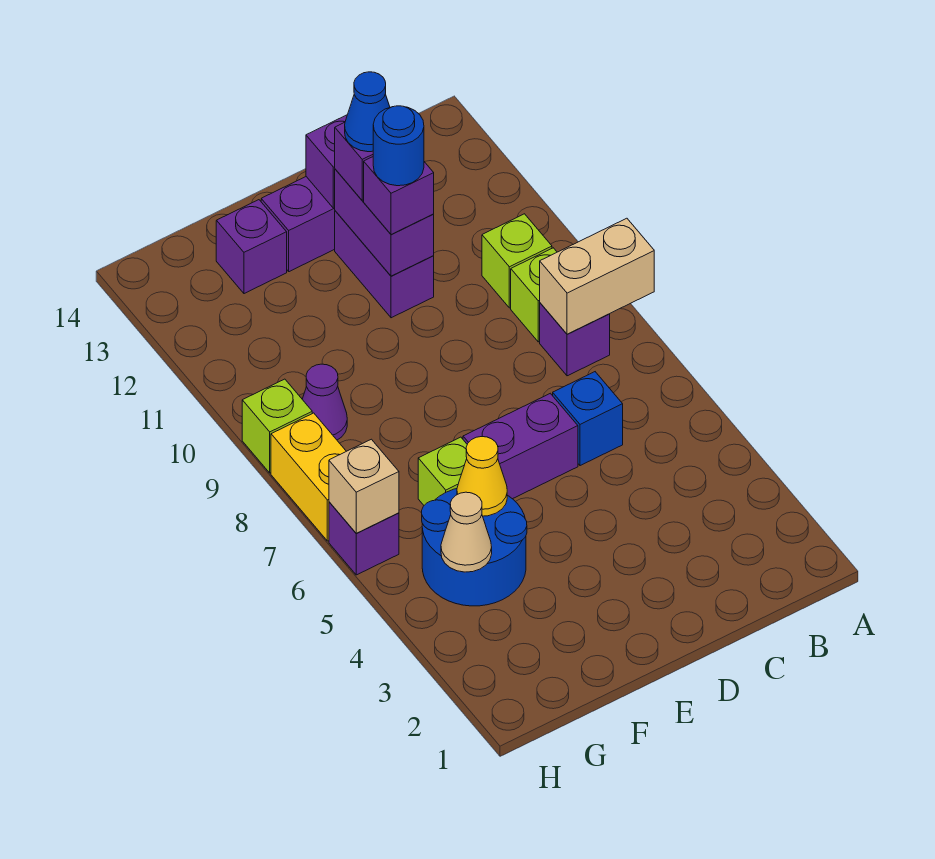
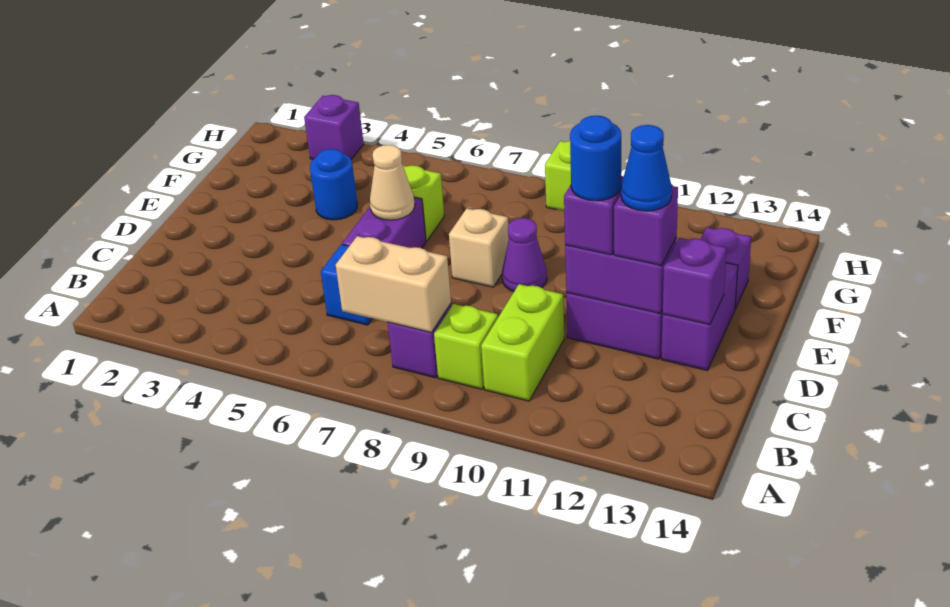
tan brick A8:B8 level 2 -> tan brick B7:B8 level 2
lime brick B10 level 1 -> lime brick B10:C10 level 1
blue round brick F4:G5 level 1 -> blue round brick F4 level 1
yellow cone F5 level 2 -> none
tan cone G4 level 2 -> tan cone E6 level 2
purple cone G9 level 1 -> purple cone E9 level 1
purple brick H6 level 1 -> purple brick H3 level 1
tan brick H6 level 2 -> tan brick E8 level 1
yellow brick H7:H8 level 1 -> none

